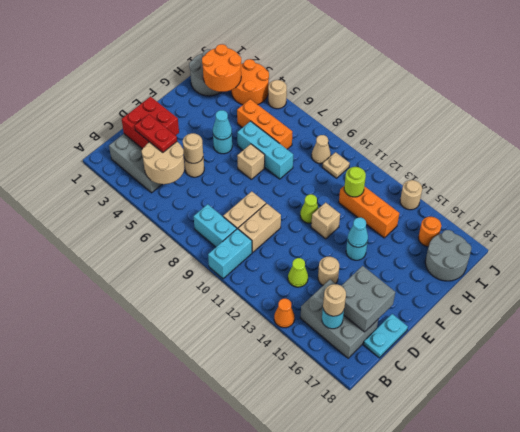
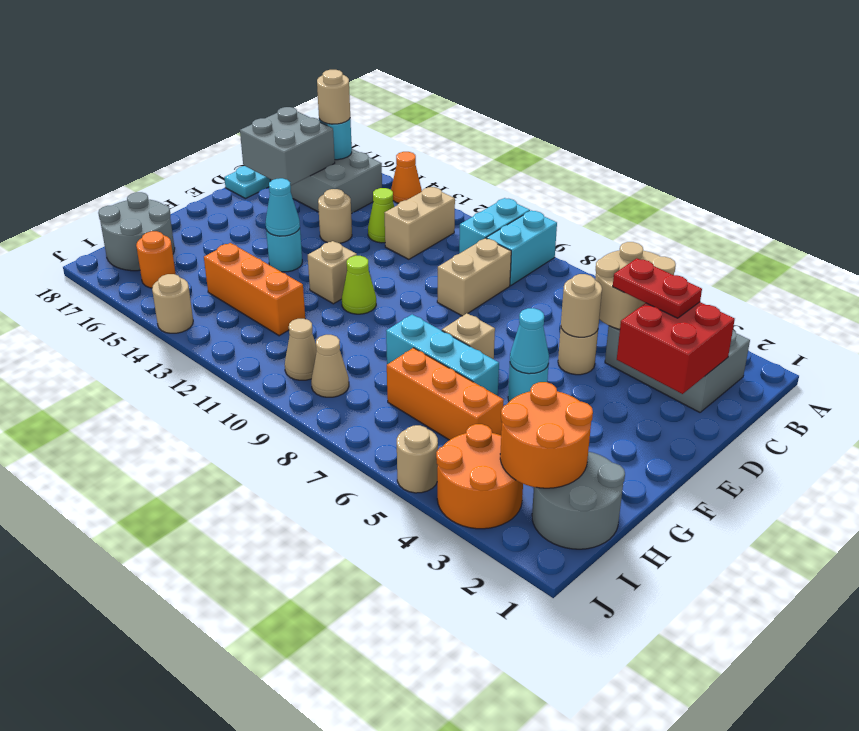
cyan brick B8:B9 level 1 -> cyan brick A9:B9 level 1
tan brick C10:D10 level 1 -> tan brick B12:C12 level 1
lime round brick H12 level 2 -> none
tan plate I10 level 1 -> tan cone I10 level 1

